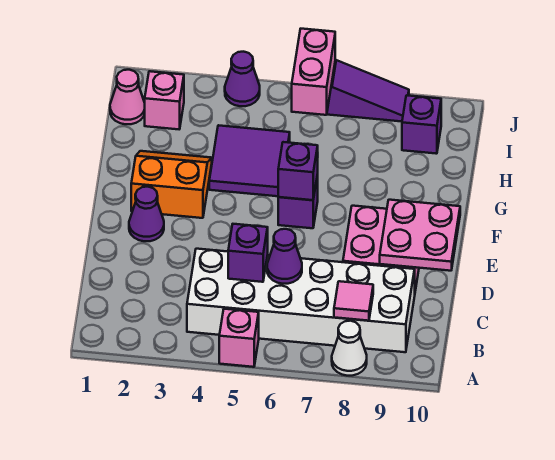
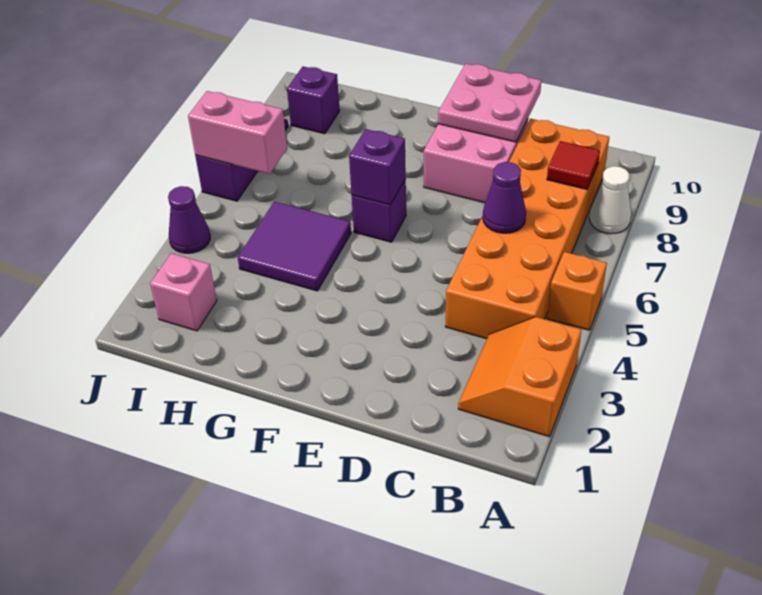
pink brick A5 level 1 -> orange brick A5 level 1
white brick B4:C9 level 1 -> orange brick B4:C9 level 1
pink tile B8 level 2 -> red tile B8 level 2
purple brick C5 level 2 -> none
purple cone E2 level 1 -> none
orange slope F2:G3 level 1 top F -> orange slope A2:B3 level 1 top A
pink cone I1 level 1 -> none

